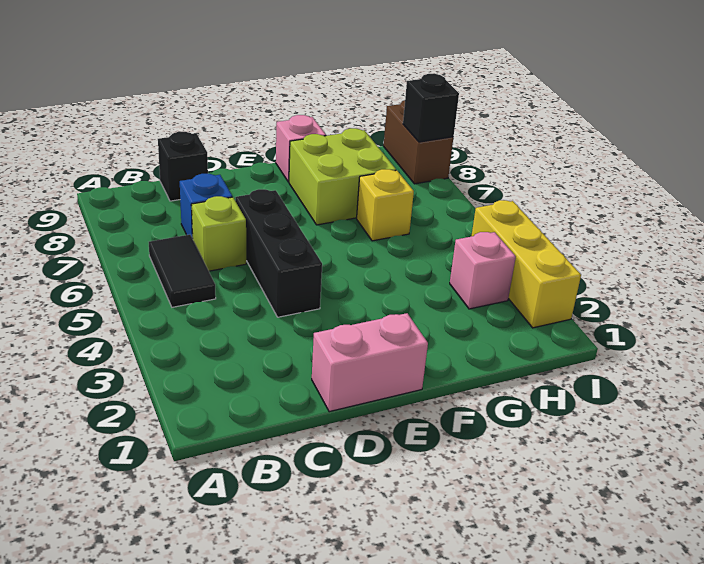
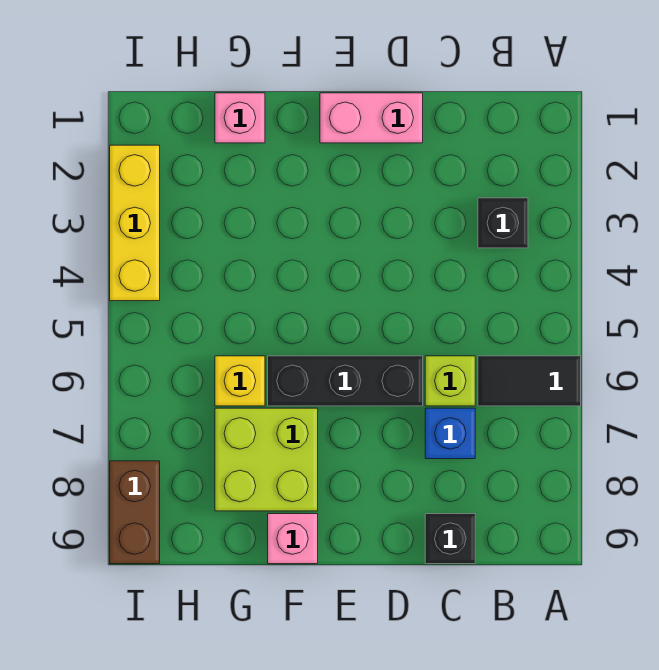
black tile B5:B6 level 1 -> black tile A6:B6 level 1
black brick D4:D6 level 1 -> black brick D6:F6 level 1
pink brick H3 level 1 -> pink brick G1 level 1
black brick I8 level 2 -> black brick B3 level 1

